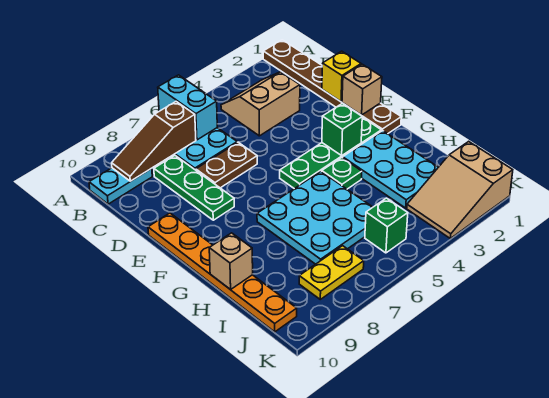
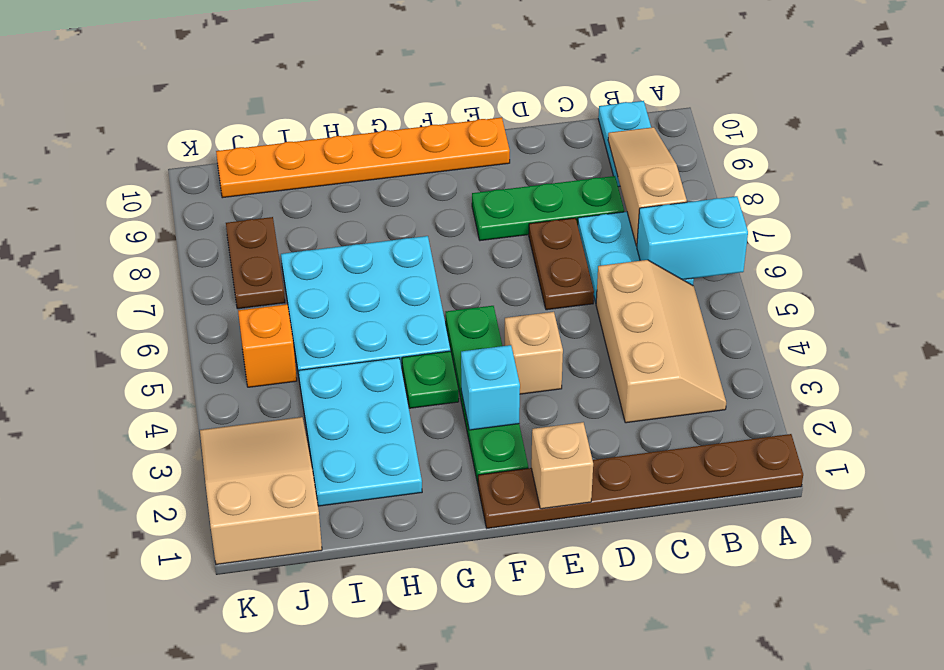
tan slope B3:C4 level 1 top C -> tan slope B3:C5 level 1 top C
brown slope B7:B9 level 2 top 7 -> tan slope B7:B9 level 2 top 7
yellow brick D1 level 2 -> none
green brick F3 level 2 -> cyan brick F3 level 2
cyan plate G2:I3 level 1 -> cyan plate H2:I4 level 1
tan brick H10 level 2 -> tan brick E4 level 1
green brick J5 level 1 -> orange brick J5 level 1
yellow plate J7:J8 level 1 -> brown plate J7:J8 level 1

